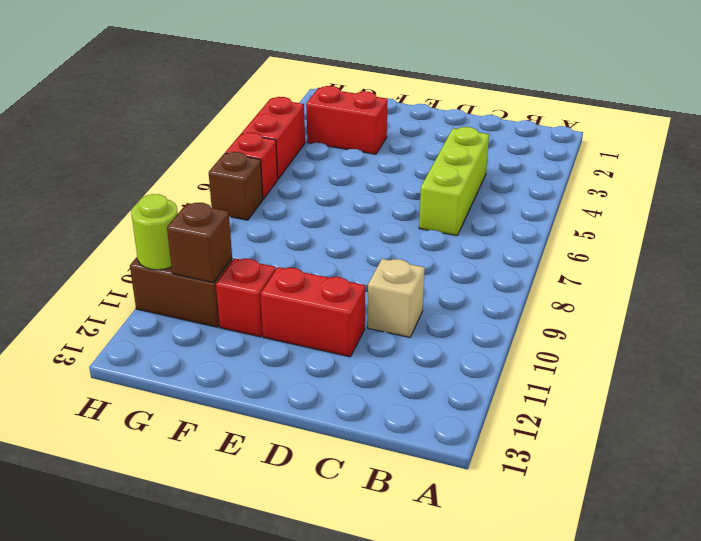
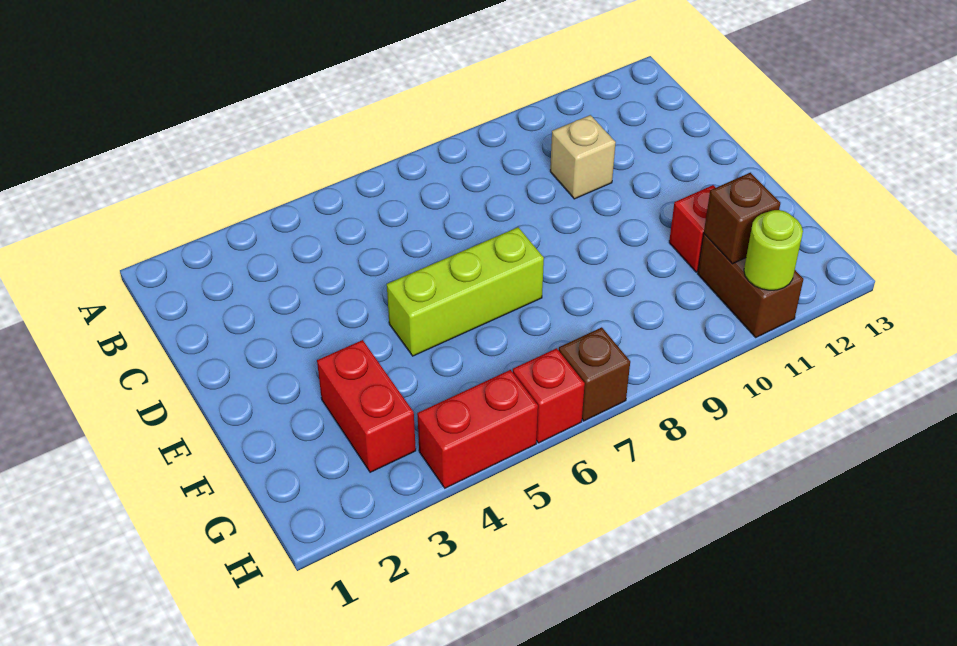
lime brick C4:C6 level 1 -> lime brick E5:E7 level 1
red brick D11:E11 level 1 -> none

